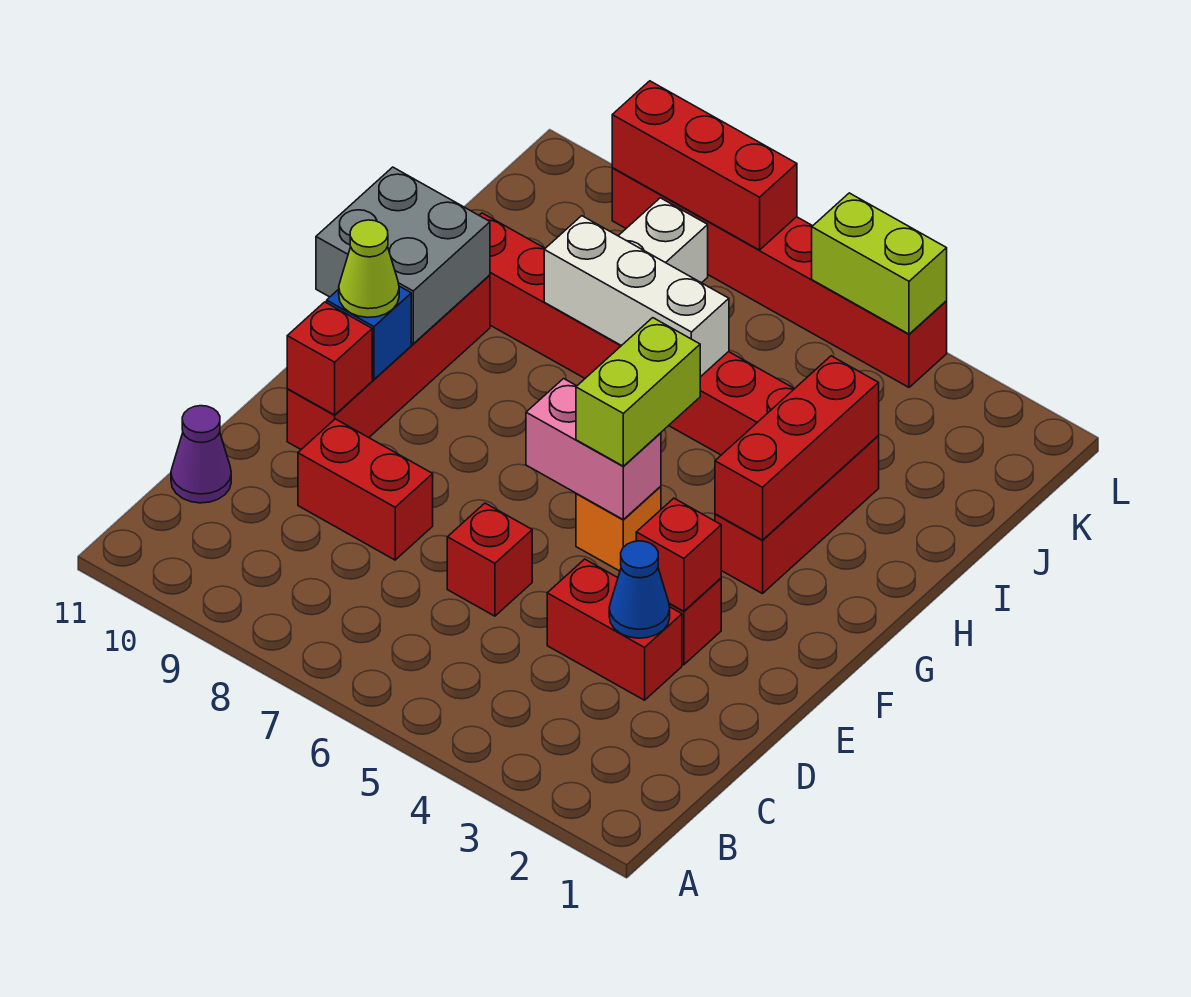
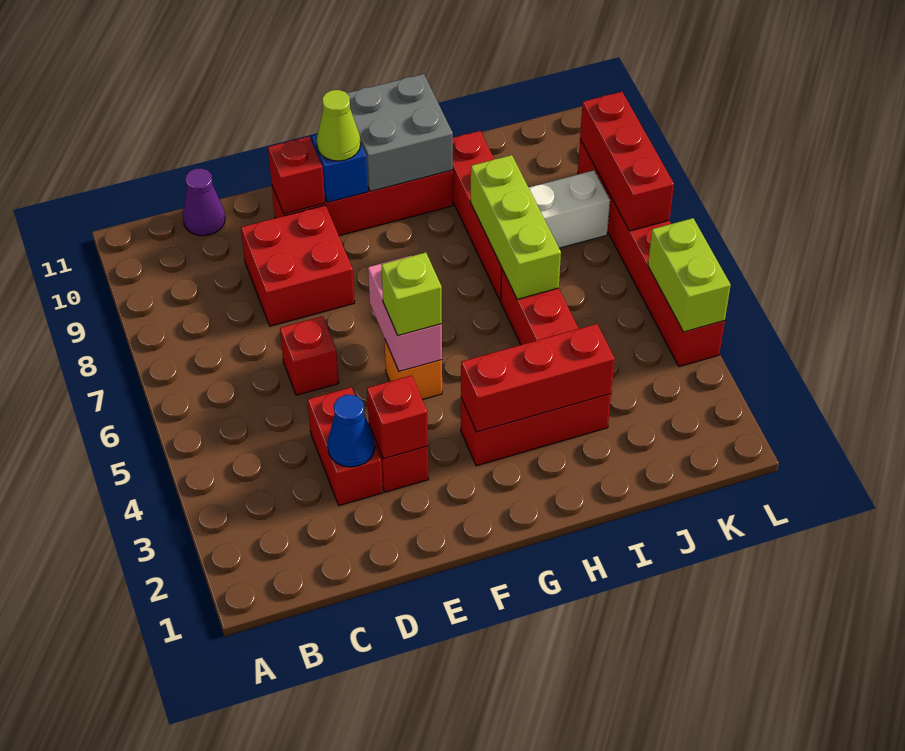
red brick D8:D9 level 1 -> red brick D8:E9 level 1
lime brick F5:G5 level 3 -> lime brick F5 level 3
white brick I6:I8 level 2 -> lime brick I6:I8 level 2

